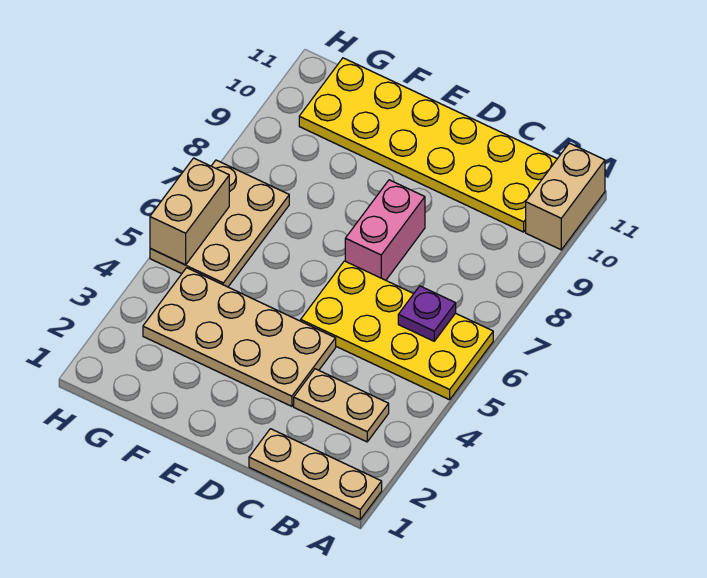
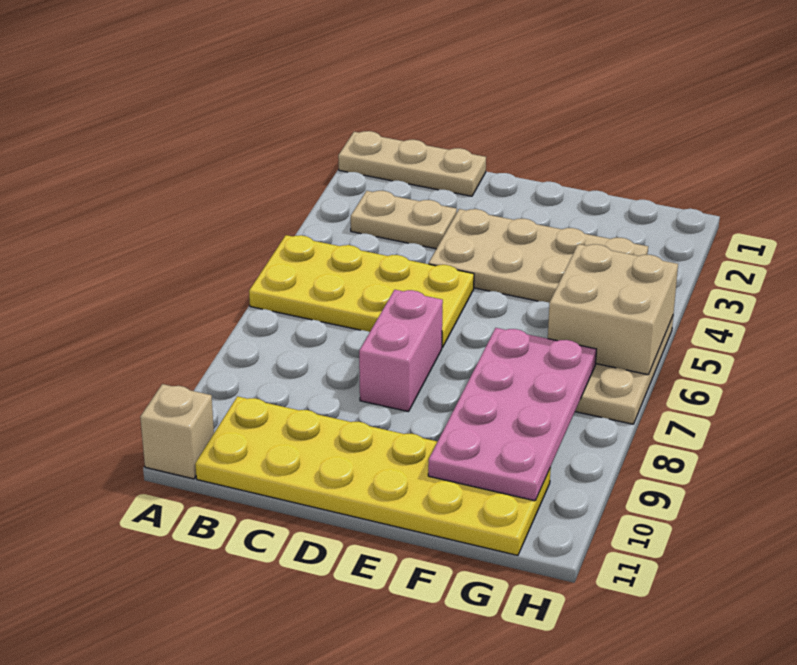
tan brick A10:A11 level 1 -> tan brick A11 level 1
purple plate B6 level 2 -> none
none -> pink plate F7:G10 level 2
tan brick H5:H6 level 2 -> tan brick G5:H6 level 2

